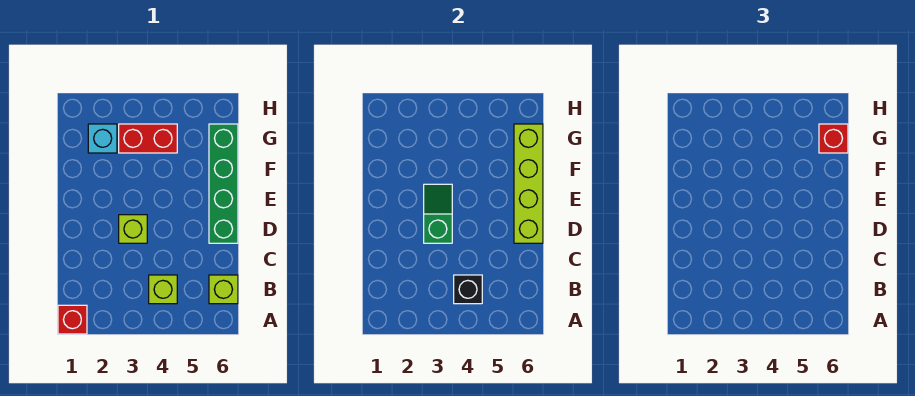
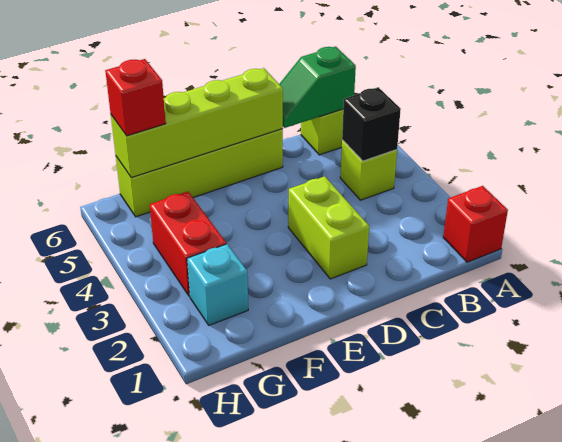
lime brick D3 level 1 -> lime brick D2:D3 level 1
green slope D3:E3 level 2 top D -> green slope B6:C6 level 2 top B
green brick D6:G6 level 1 -> lime brick D6:G6 level 1

